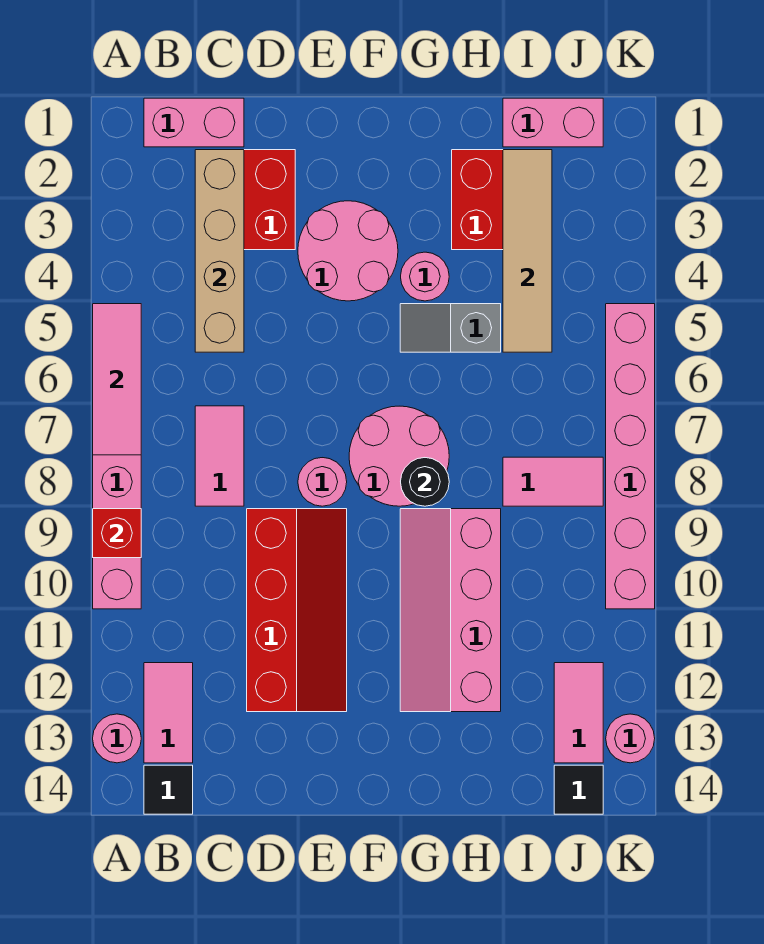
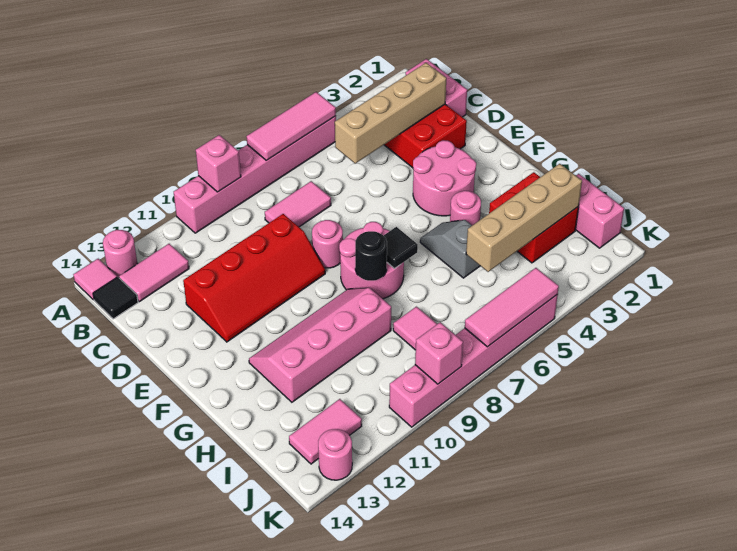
red brick A9 level 2 -> pink brick A9 level 2
none -> pink tile A14 level 1
tan tile I2:I5 level 2 -> tan brick I2:I5 level 2
black tile J14 level 1 -> black tile G7 level 2
none -> pink tile K5:K7 level 2
none -> pink brick K9 level 2

